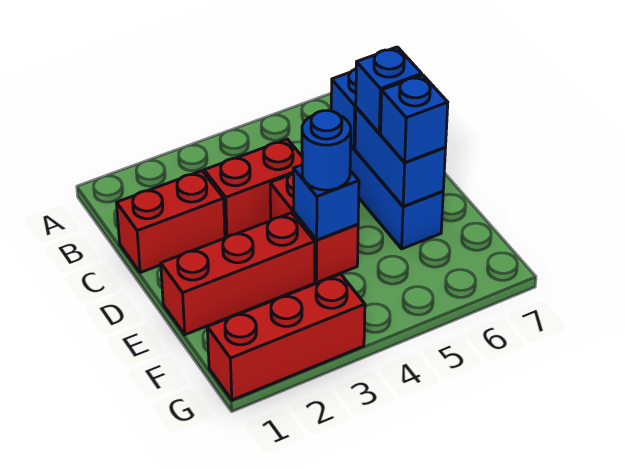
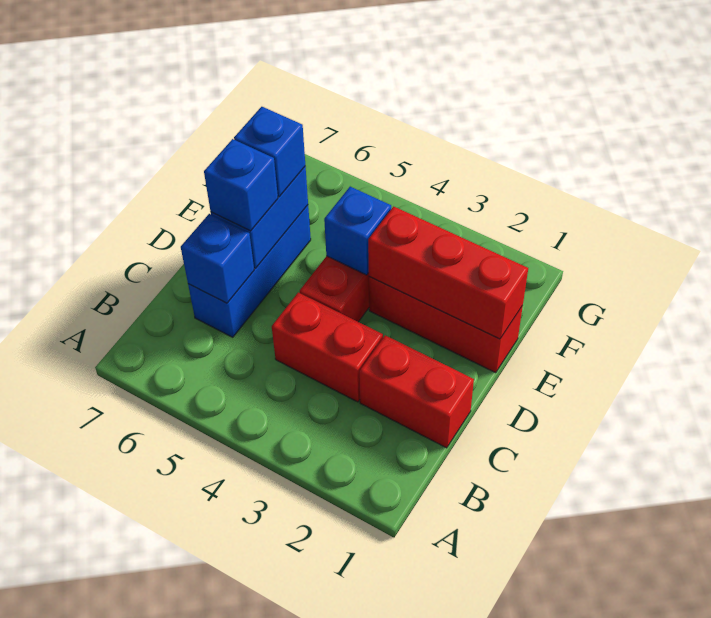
blue round brick E4 level 3 -> none
red brick G1:G3 level 1 -> red brick E1:E3 level 2

